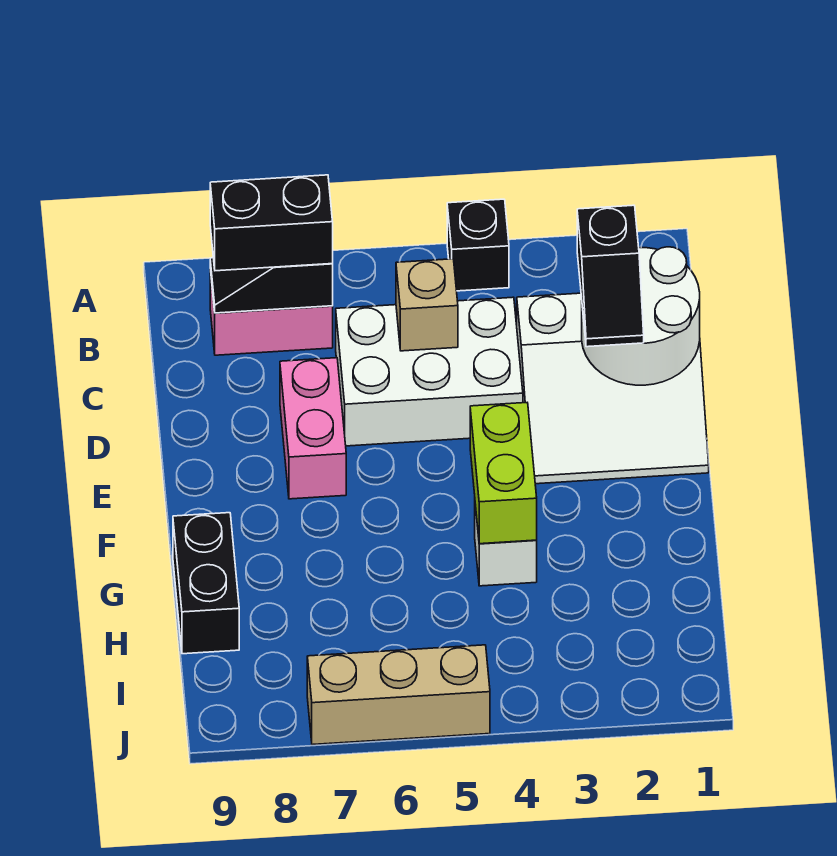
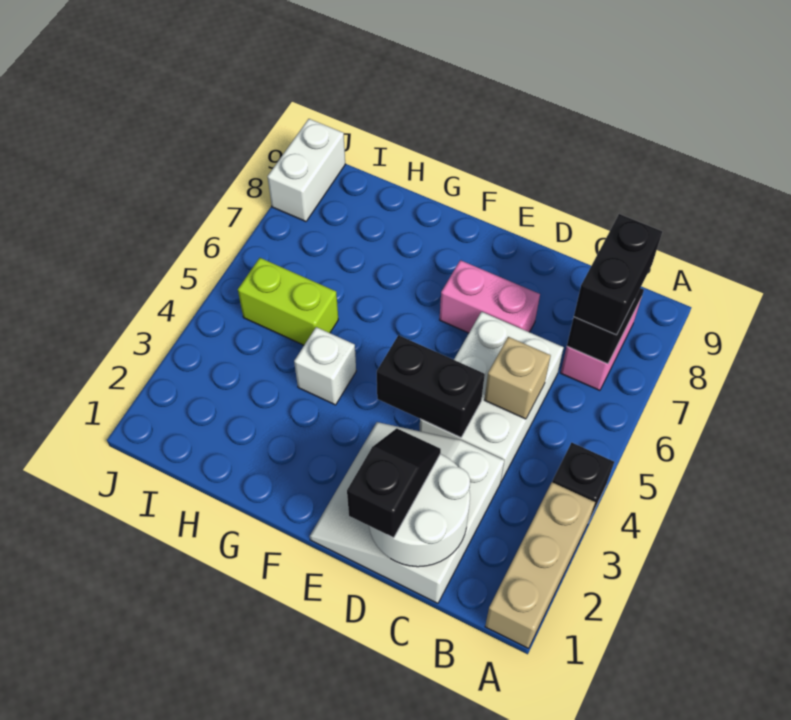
black slope C2:D2 level 3 top C -> black slope D1:D2 level 3 top 1
lime brick F4:G4 level 2 -> lime brick H5:I5 level 1
black brick G9:H9 level 1 -> black brick D4:E4 level 2
tan brick J5:J7 level 1 -> tan brick A1:A3 level 1
none -> white brick J8:J9 level 1

